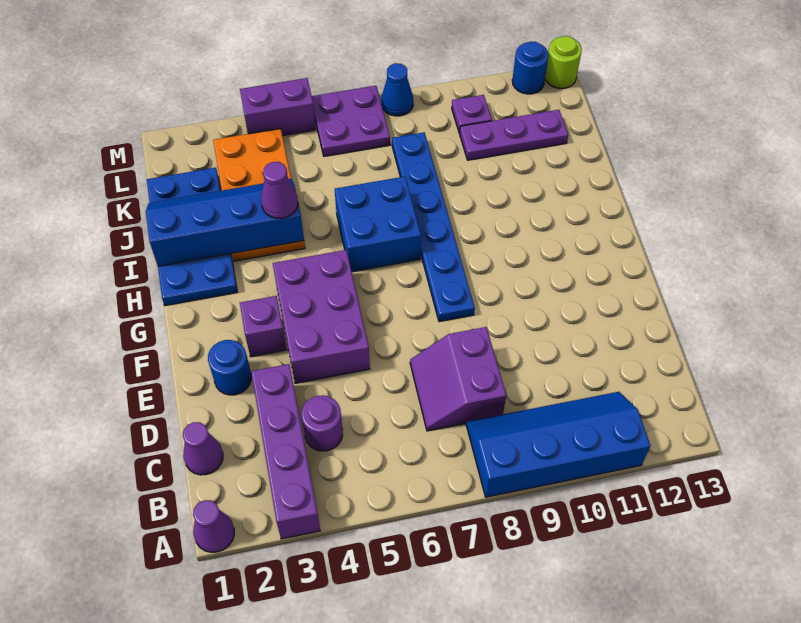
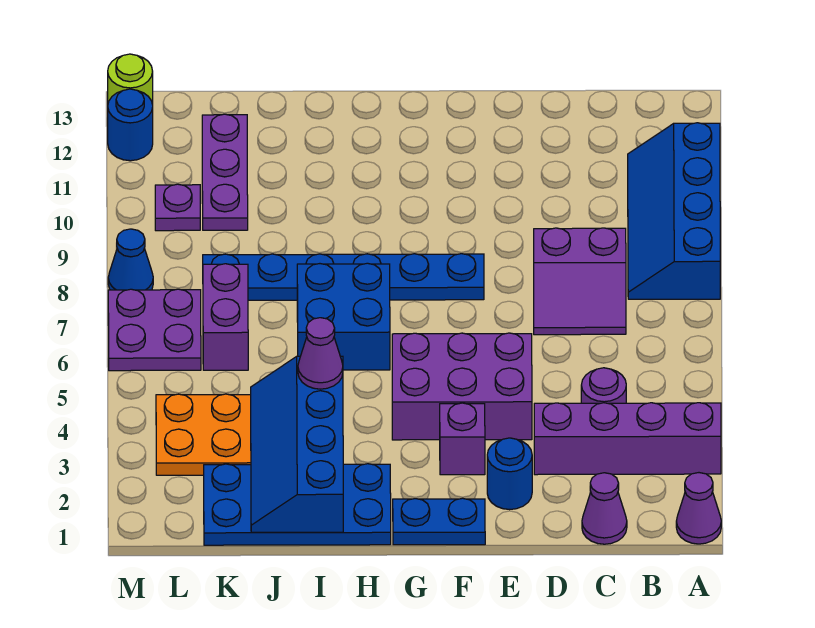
none -> blue plate F1:G1 level 1
purple brick M4:M5 level 1 -> purple brick K6:K7 level 1

